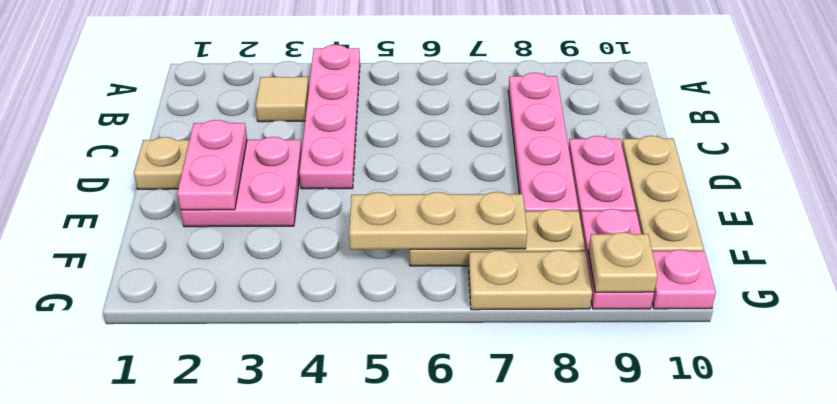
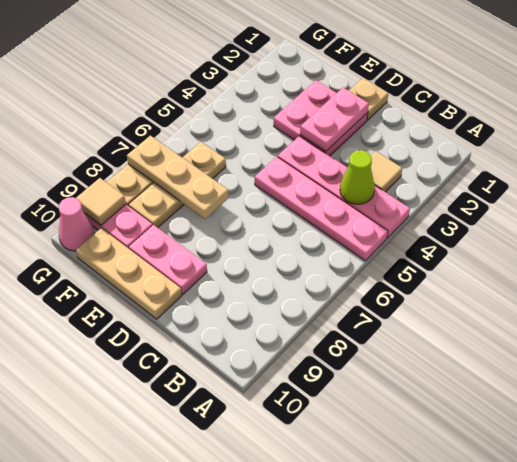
none -> lime cone B4 level 2
pink plate B8:E8 level 1 -> pink plate A5:D5 level 1
pink plate D2:E2 level 2 -> pink plate D2:D3 level 2
tan plate F5:F7 level 2 -> tan plate E7:G7 level 2
tan plate G9 level 2 -> tan tile G9 level 2
pink plate G10 level 1 -> pink cone G10 level 1

